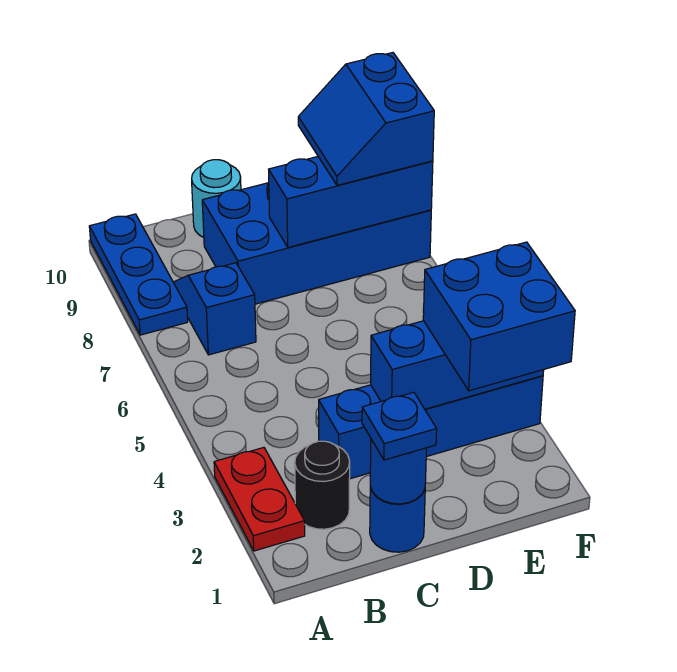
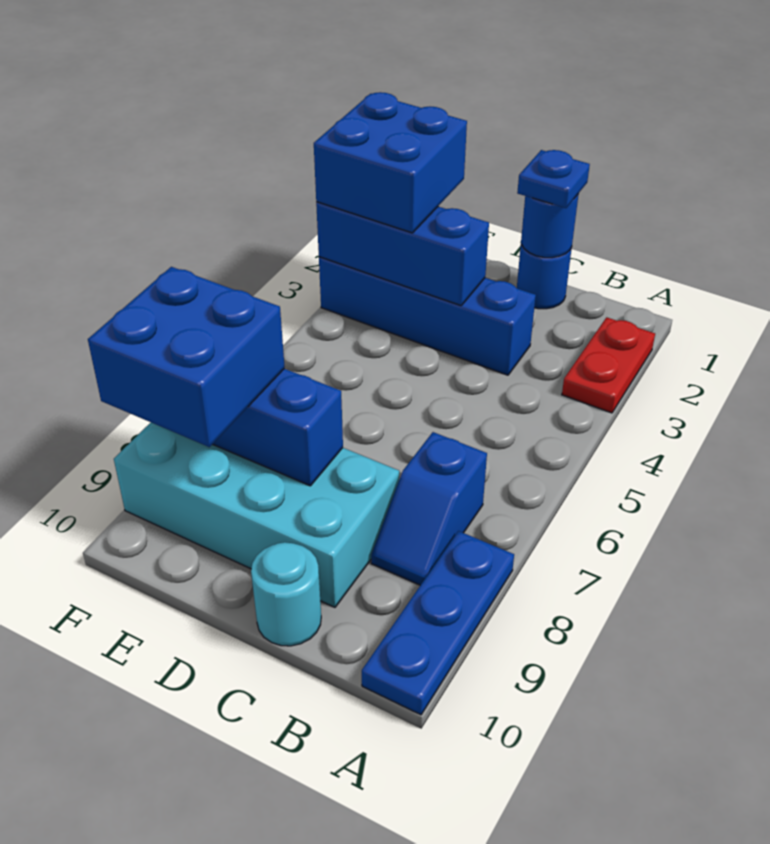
black round brick B2 level 1 -> none
blue brick C8:F9 level 1 -> cyan brick C8:F9 level 1
blue slope E8:F9 level 3 top F -> blue brick E8:F9 level 3

